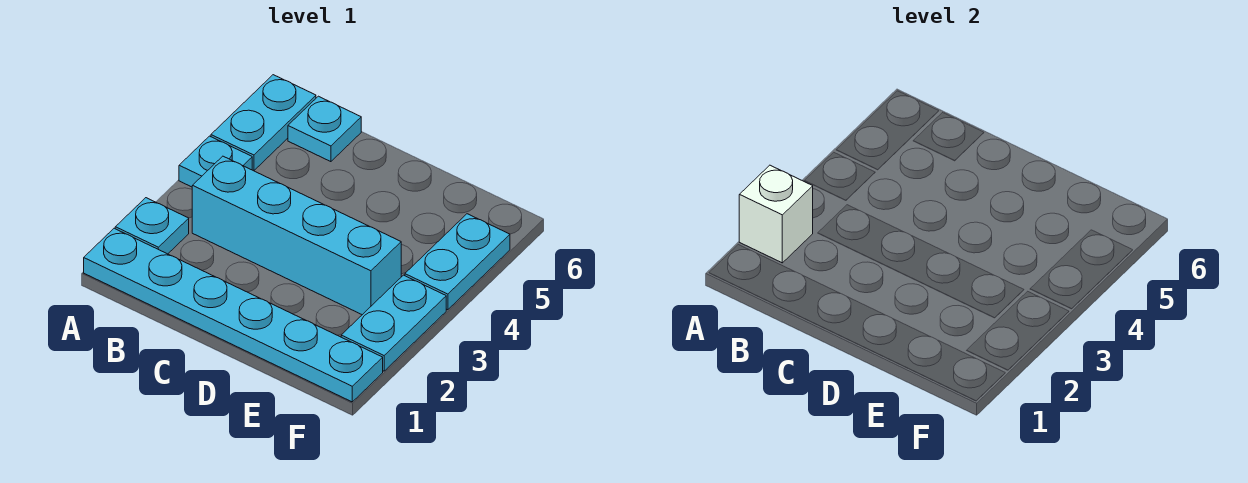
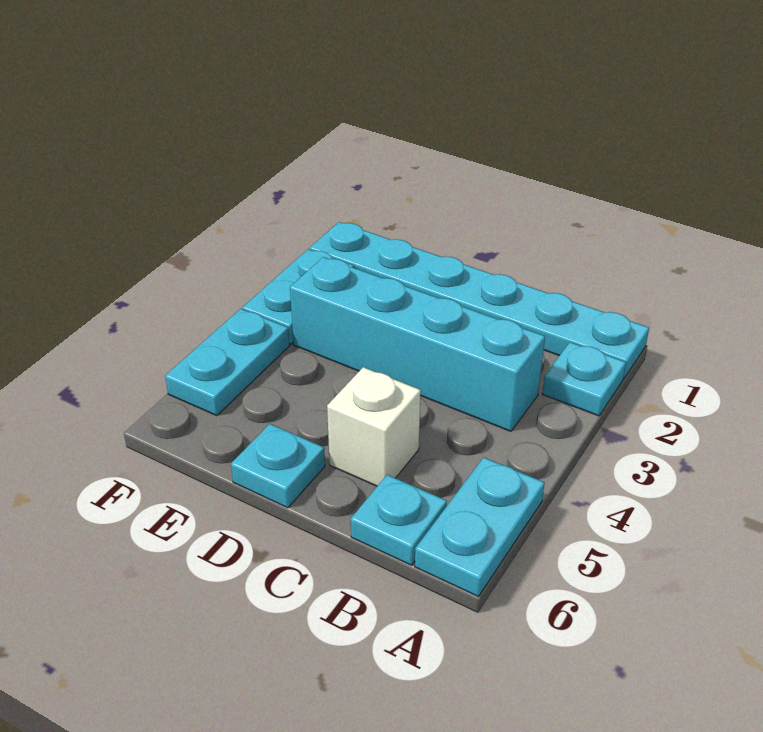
white brick A2 level 2 -> white brick C5 level 1
cyan plate A4 level 1 -> cyan plate D6 level 1

